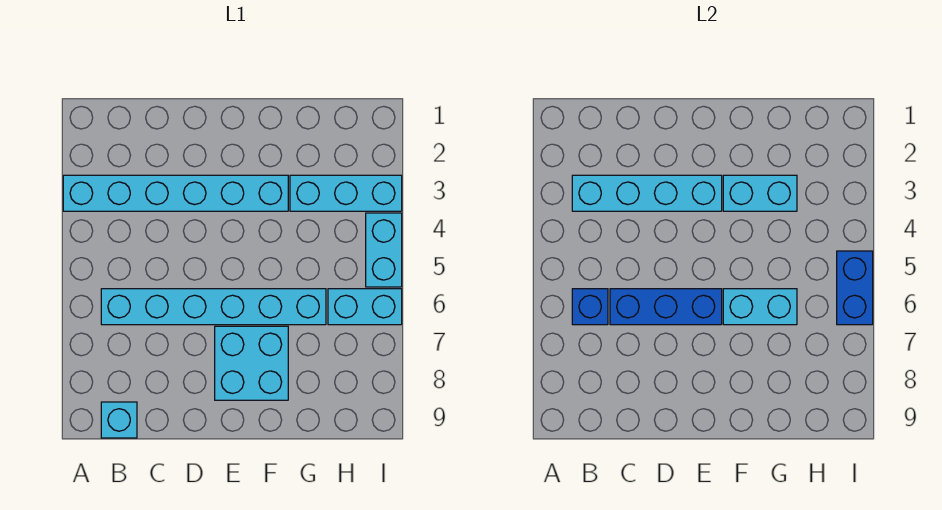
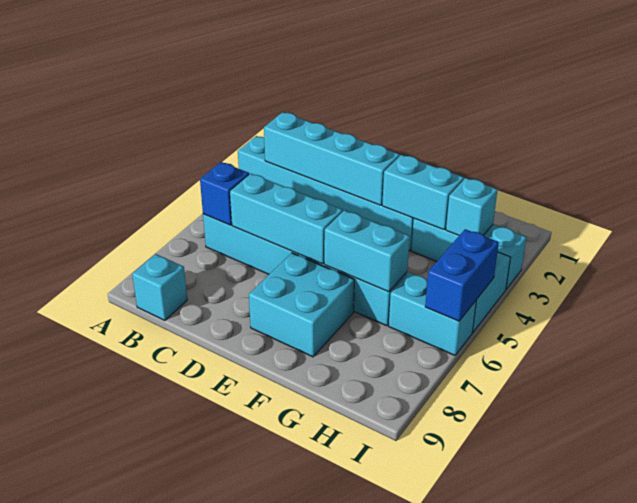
blue brick C6:E6 level 2 -> cyan brick C6:E6 level 2
none -> cyan brick H3 level 2

